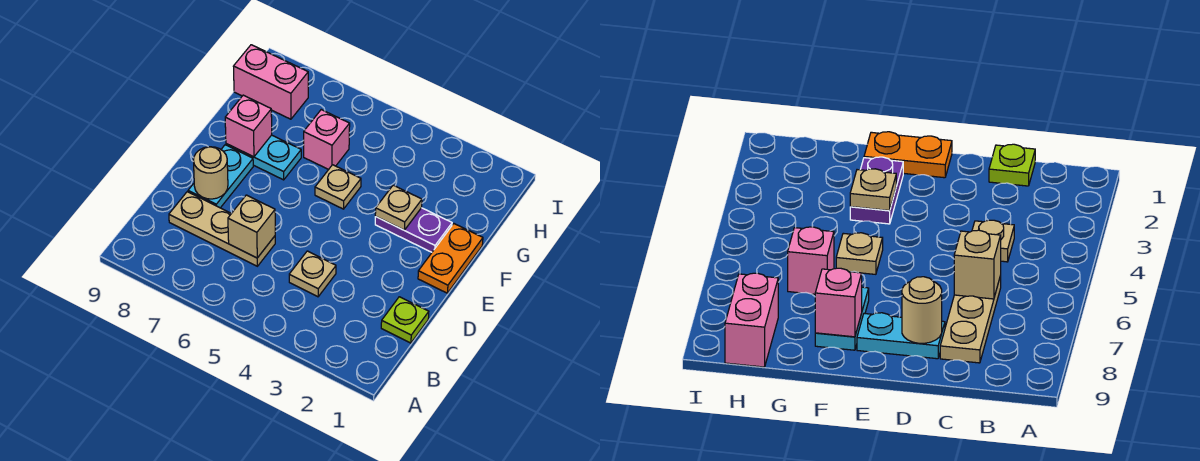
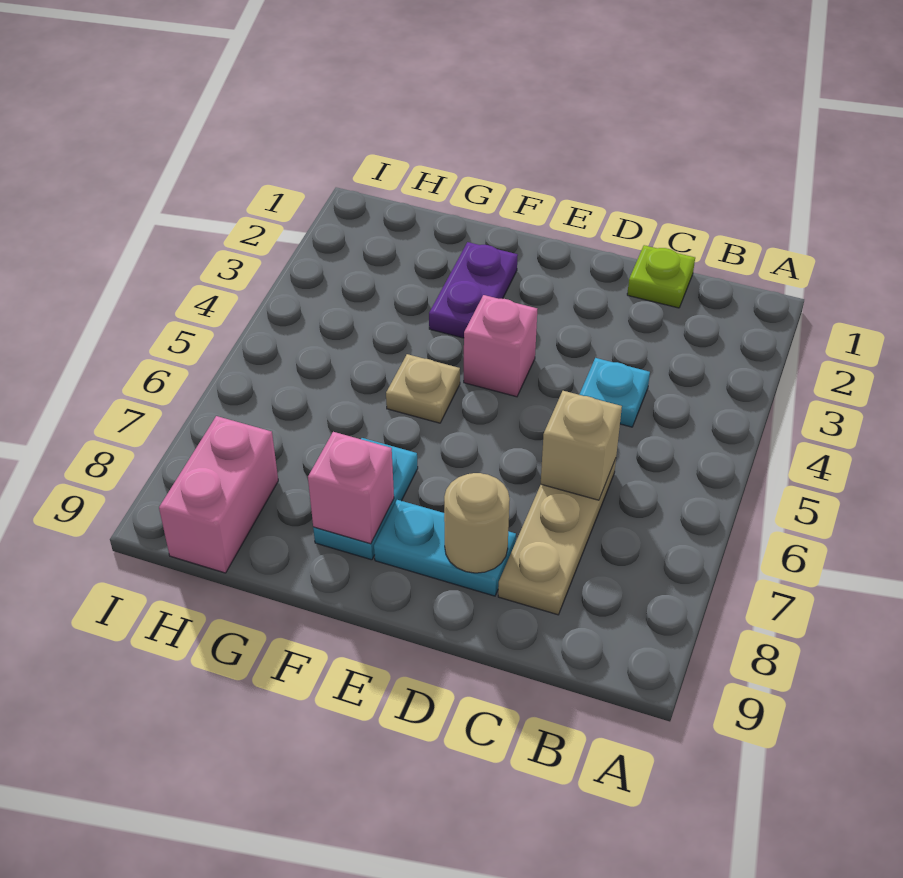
tan plate C4 level 1 -> cyan plate C4 level 1
orange plate E1:F1 level 1 -> none
tan plate F3 level 2 -> none
pink brick G6 level 1 -> pink brick E4 level 1

